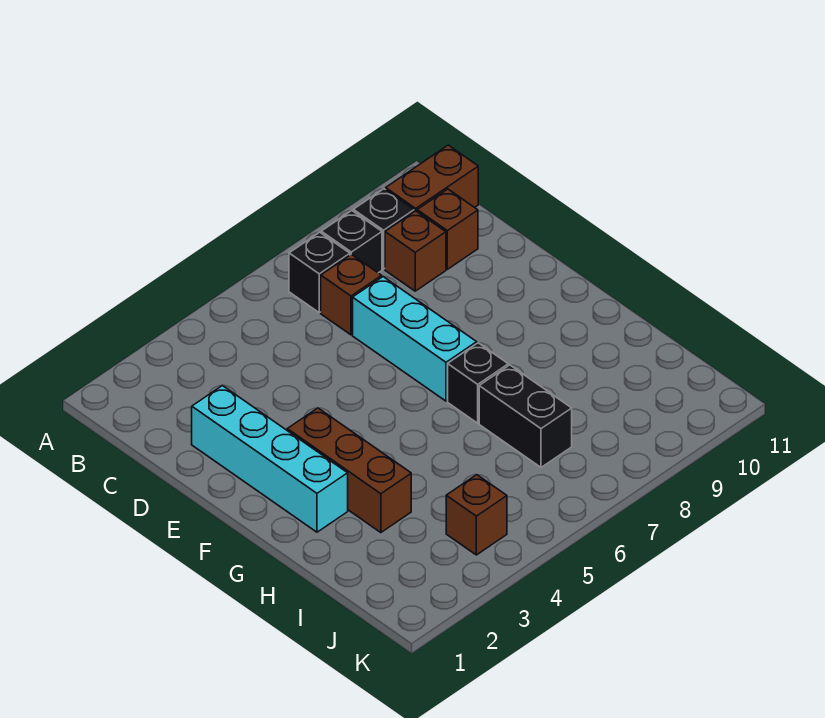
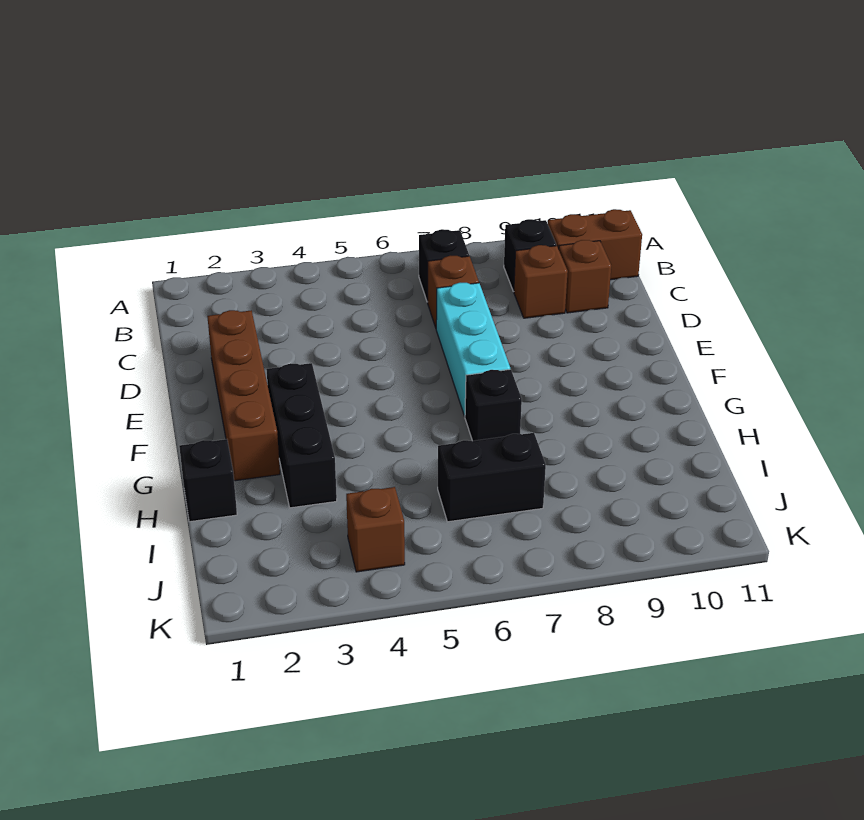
black brick B8 level 1 -> black brick H1 level 1
cyan brick D2:G2 level 1 -> brown brick D2:G2 level 1
brown brick F3:H3 level 1 -> black brick F3:H3 level 1
black brick H7:I7 level 1 -> black brick I6:I7 level 1

